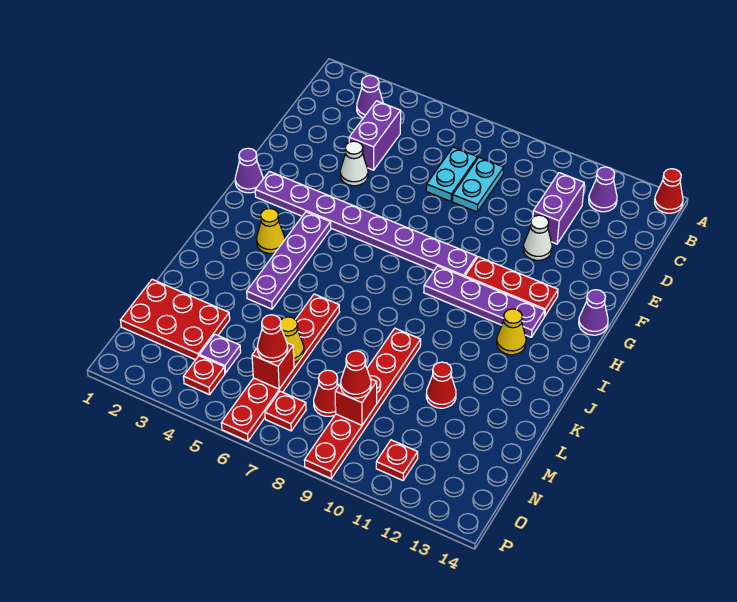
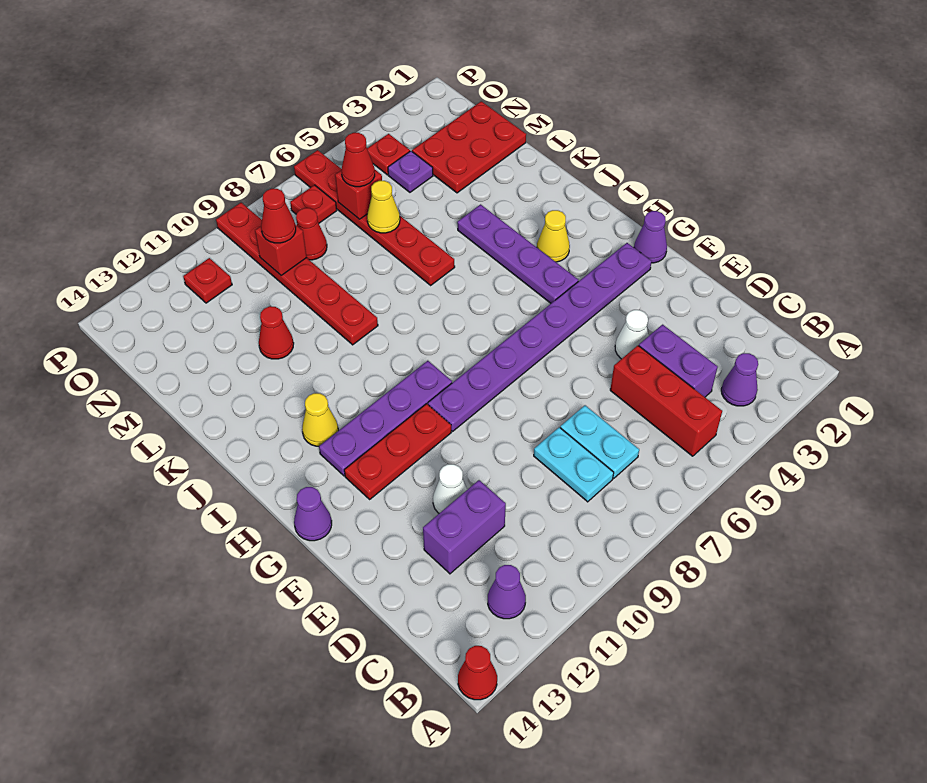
none -> red brick B5:D5 level 1
purple brick C11:D11 level 1 -> purple brick D11:D12 level 1

